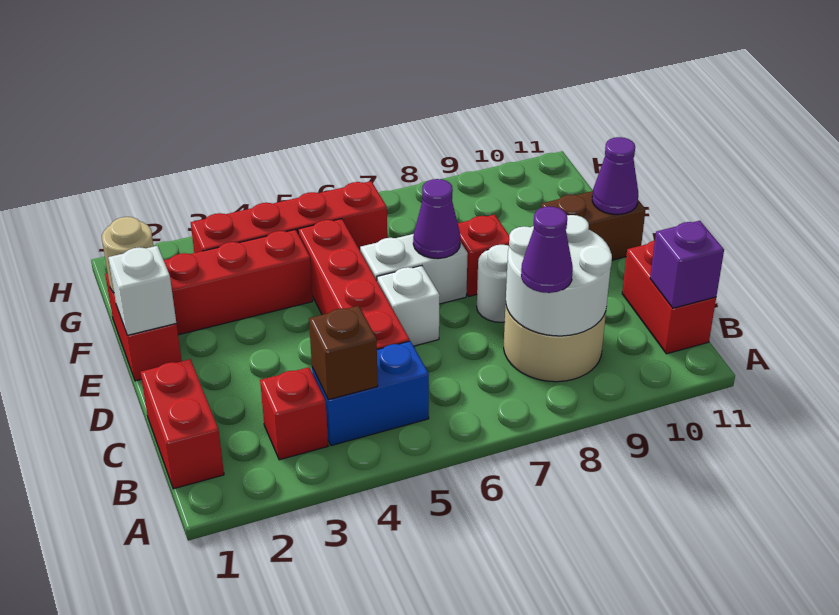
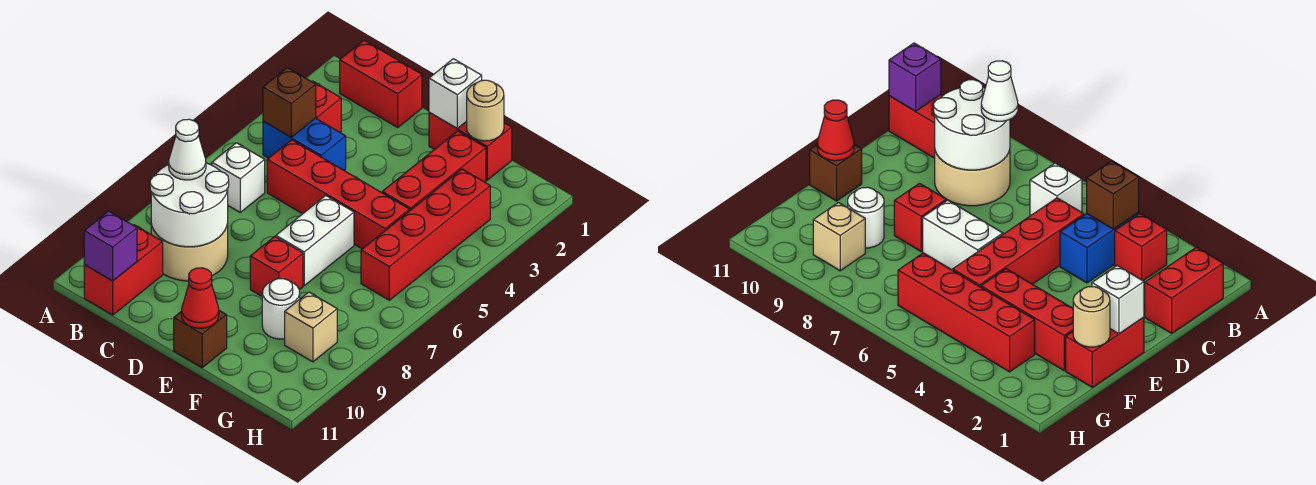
blue brick B4:B5 level 1 -> blue brick B4:C4 level 1
purple cone B8 level 3 -> white cone B8 level 3
red brick B11:C11 level 1 -> red brick B10:B11 level 1
white brick D6 level 1 -> white brick B6 level 1
white round brick D8 level 1 -> white round brick F9 level 1
purple cone E7 level 2 -> none
brown brick E10:E11 level 1 -> brown brick E11 level 1
purple cone E11 level 2 -> red cone E11 level 2
none -> tan brick G9 level 1

